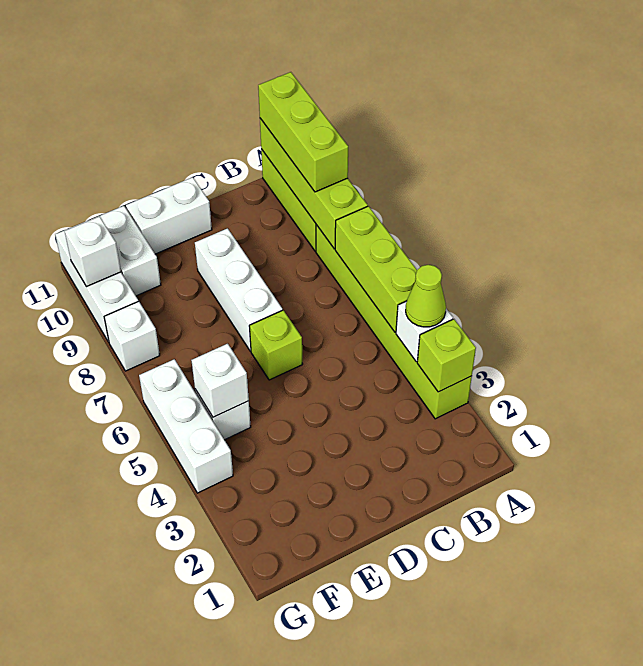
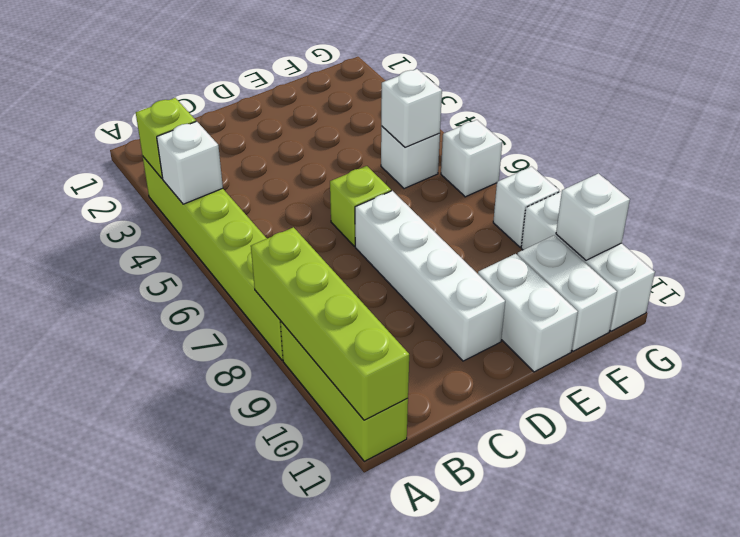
lime cone A4 level 3 -> none
lime brick A5:A7 level 2 -> none
lime brick A9:A11 level 3 -> none
white brick D7:D9 level 1 -> white brick D7:D10 level 1
white brick D11:E11 level 1 -> white brick E10:E11 level 1
white brick G4:G6 level 1 -> white brick G6 level 1

